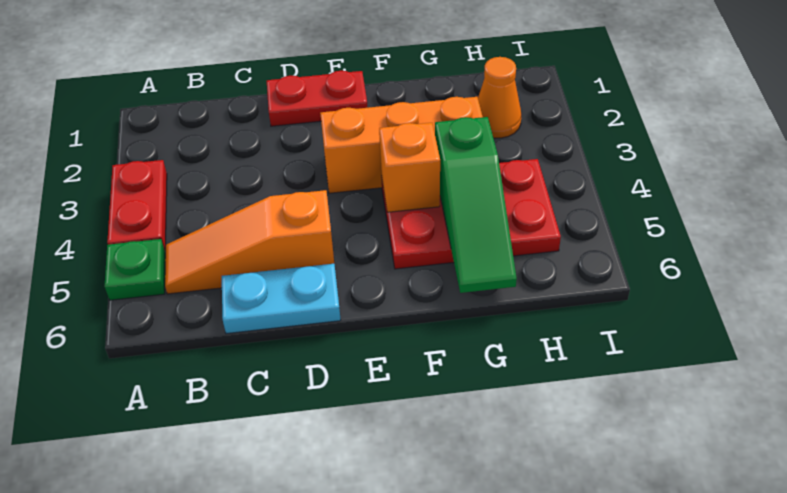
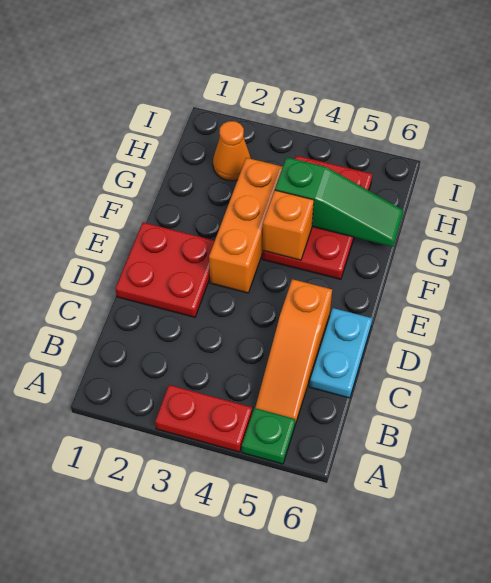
red plate D1:E1 level 1 -> red plate D1:E2 level 1

